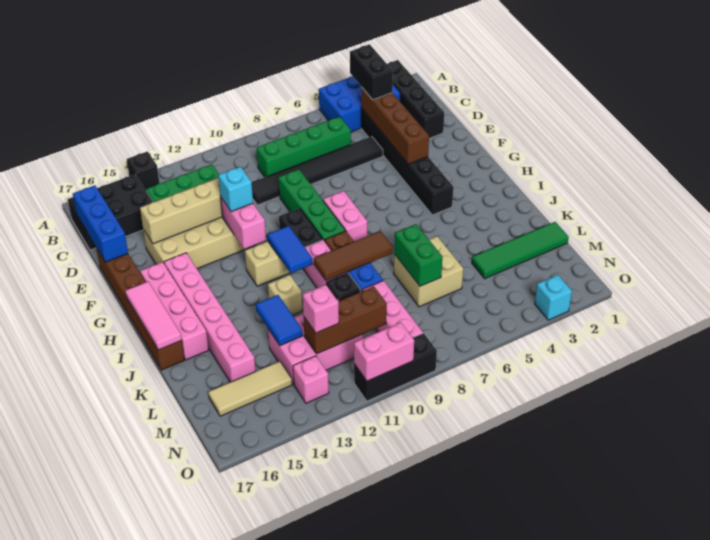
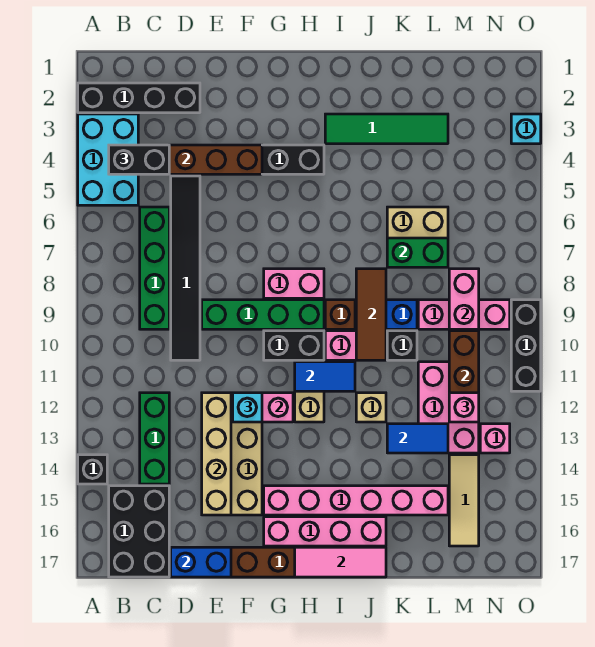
blue brick A3:B5 level 1 -> cyan brick A3:B5 level 1
blue brick C17:E17 level 2 -> blue brick D17:E17 level 2
green tile L1:L4 level 1 -> green tile I3:L3 level 1
pink brick O10:O11 level 2 -> pink brick M8:M9 level 2

